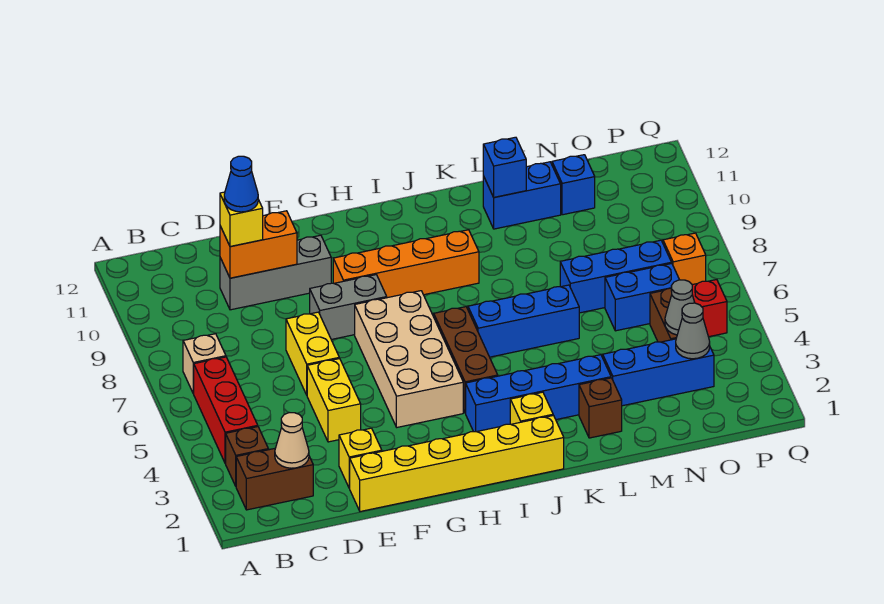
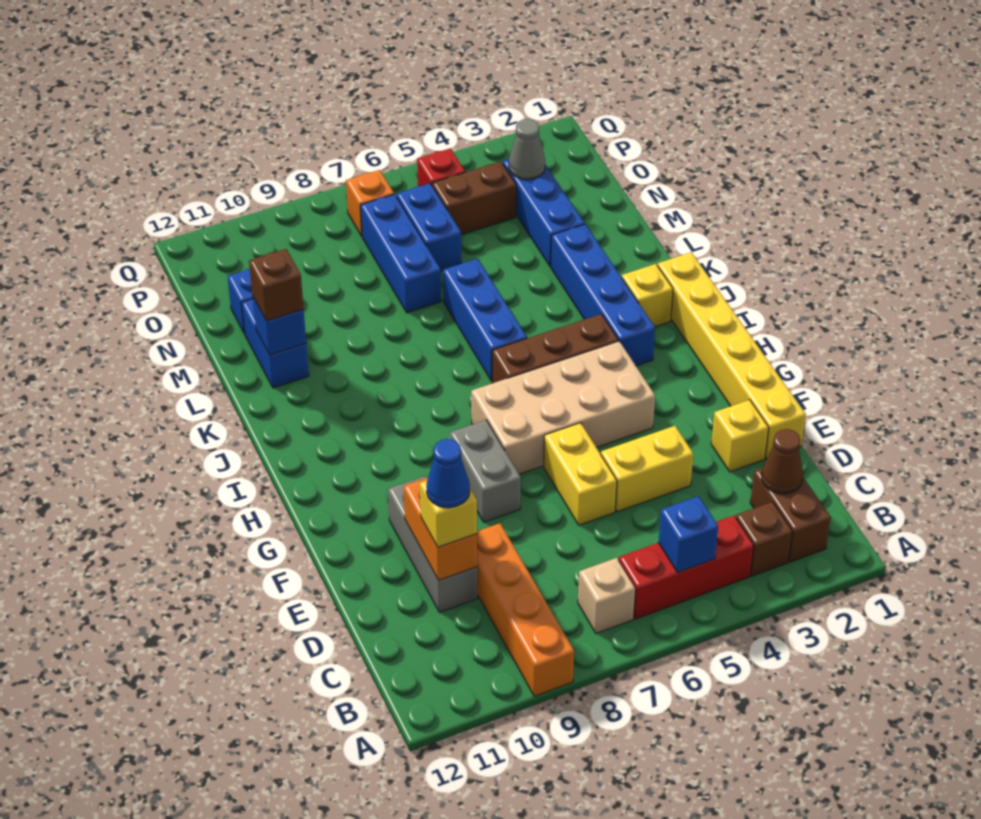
none -> blue brick B5 level 2
tan cone C2 level 2 -> brown cone C2 level 2
yellow brick E6:E7 level 1 -> yellow brick E6:F6 level 1
orange brick G9:J9 level 1 -> orange brick A9:D9 level 1
brown brick L2 level 1 -> brown brick L11 level 3
grey cone O4 level 2 -> none

